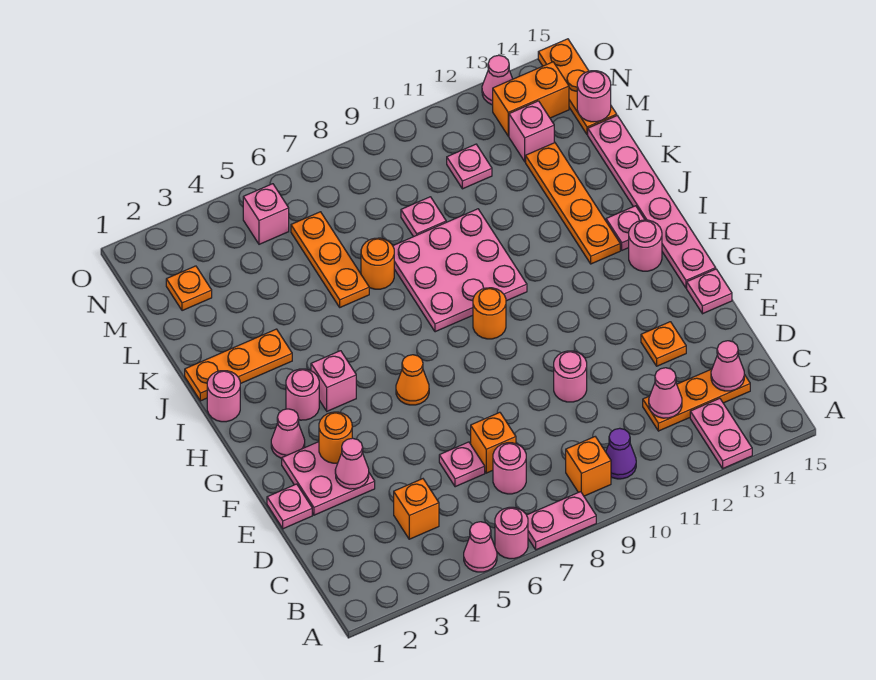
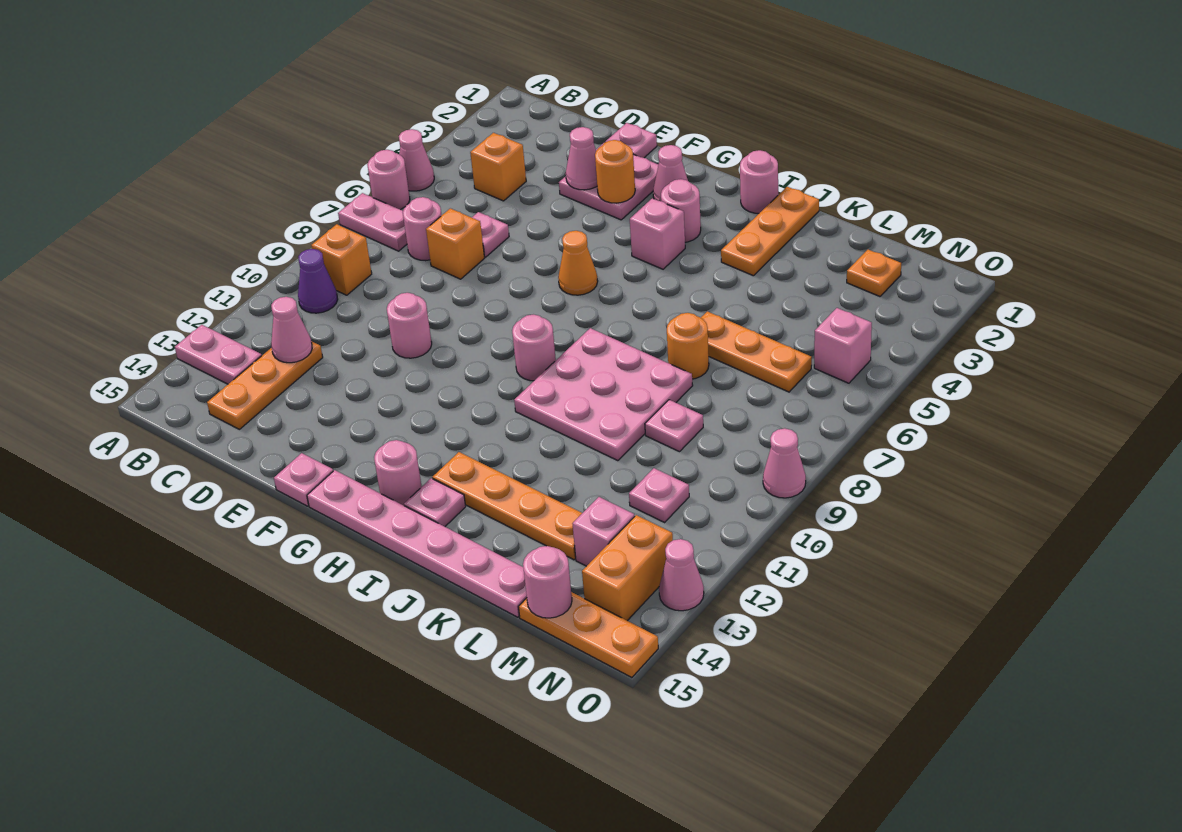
pink plate A7:A8 level 1 -> pink plate A7:B7 level 1
pink cone C14 level 2 -> pink cone O9 level 1
orange plate E13 level 1 -> none
orange round brick H9 level 1 -> pink round brick H9 level 1

